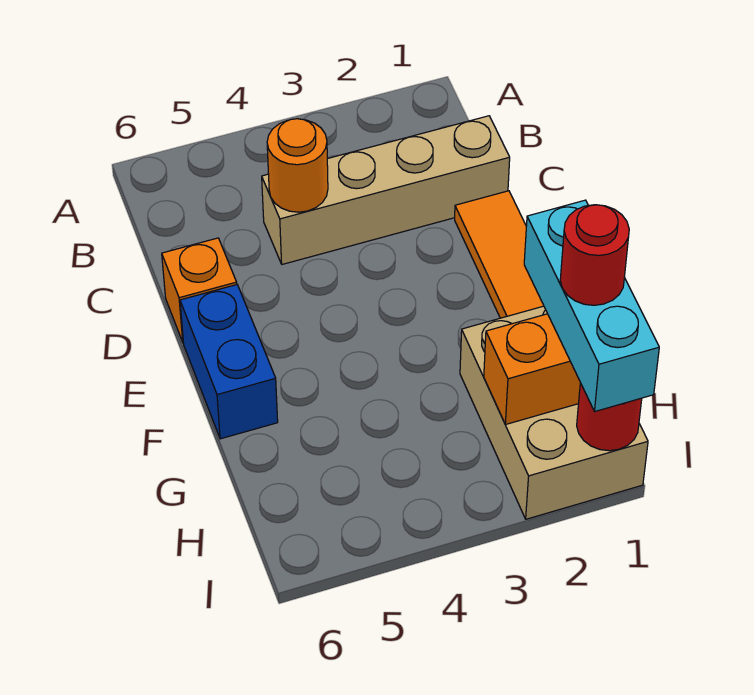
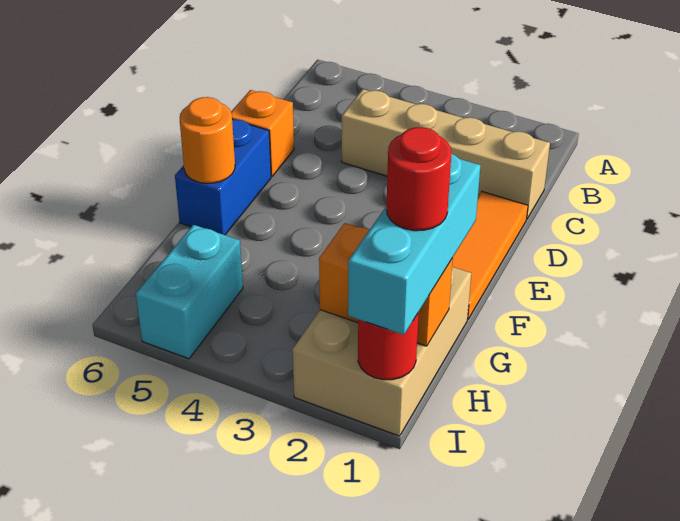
orange round brick C4 level 2 -> orange round brick F6 level 2
none -> cyan brick H5:I5 level 1

